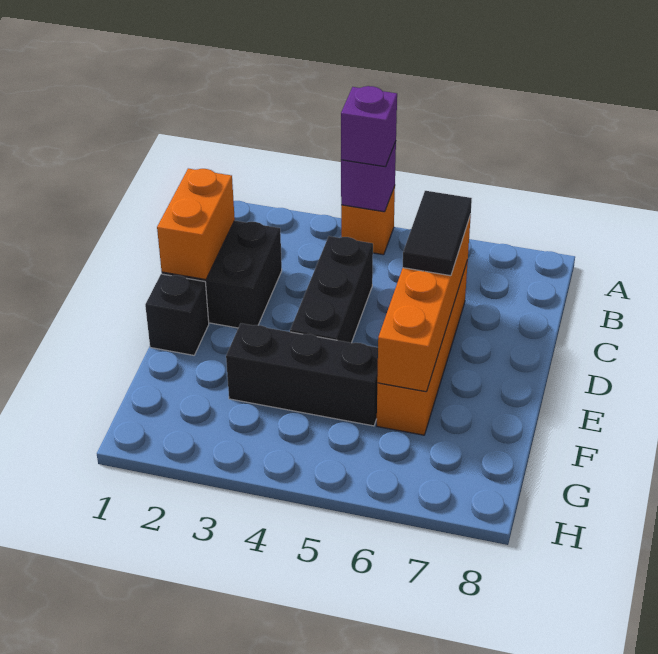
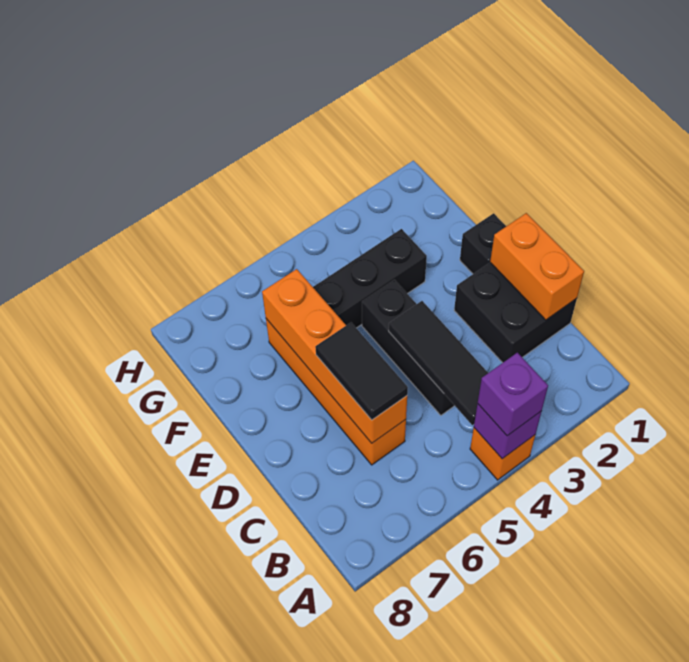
none -> black tile B4:D4 level 2

